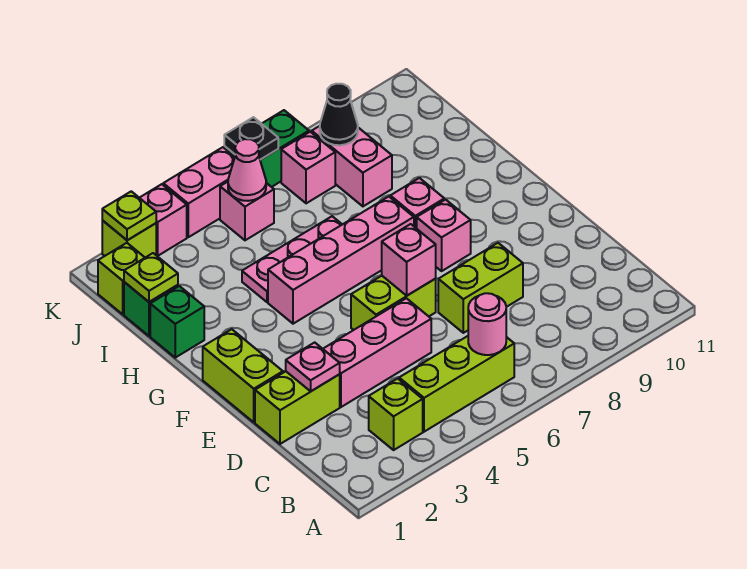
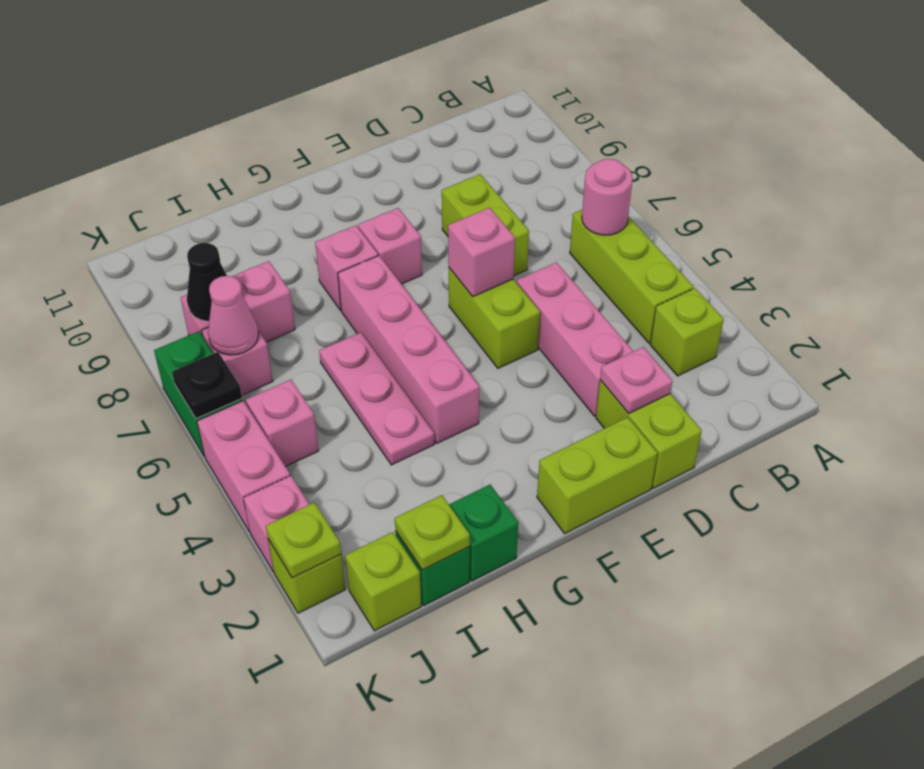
pink cone J5 level 2 -> pink cone J7 level 2

